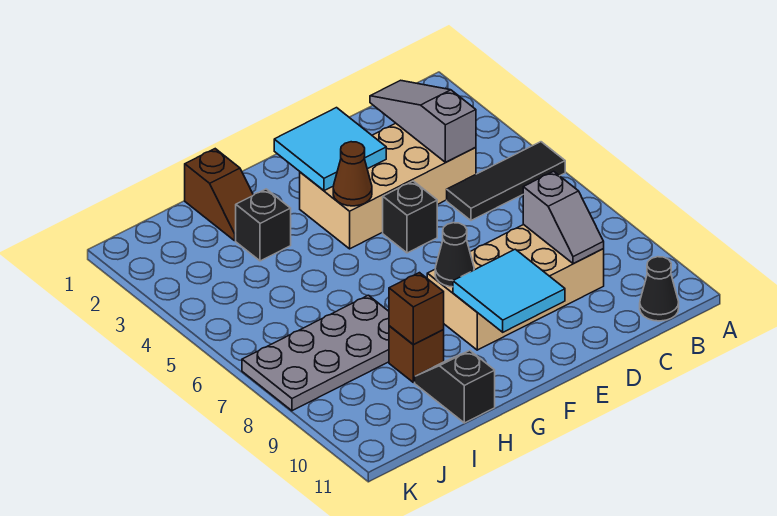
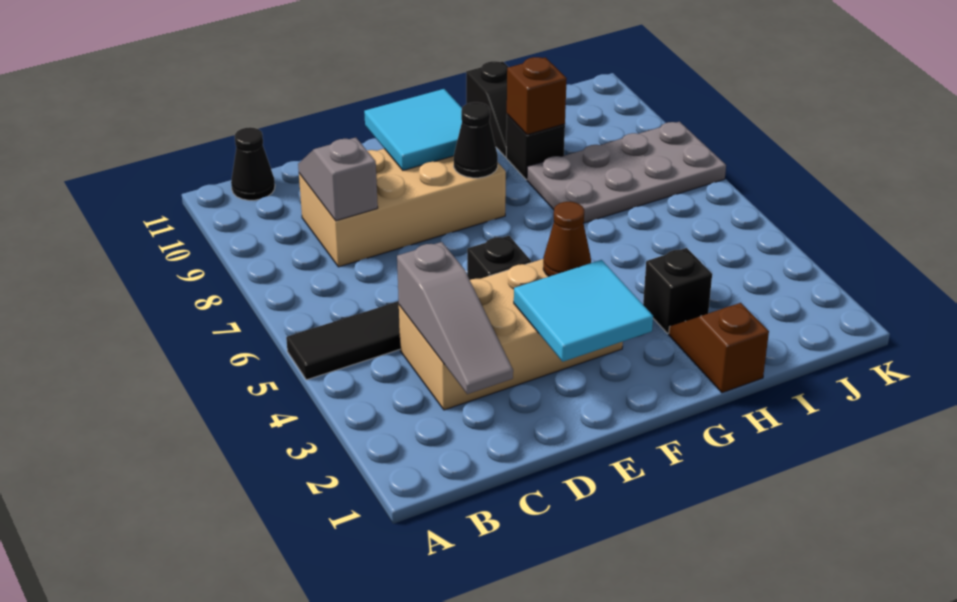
brown brick H9 level 1 -> black brick H9 level 1

